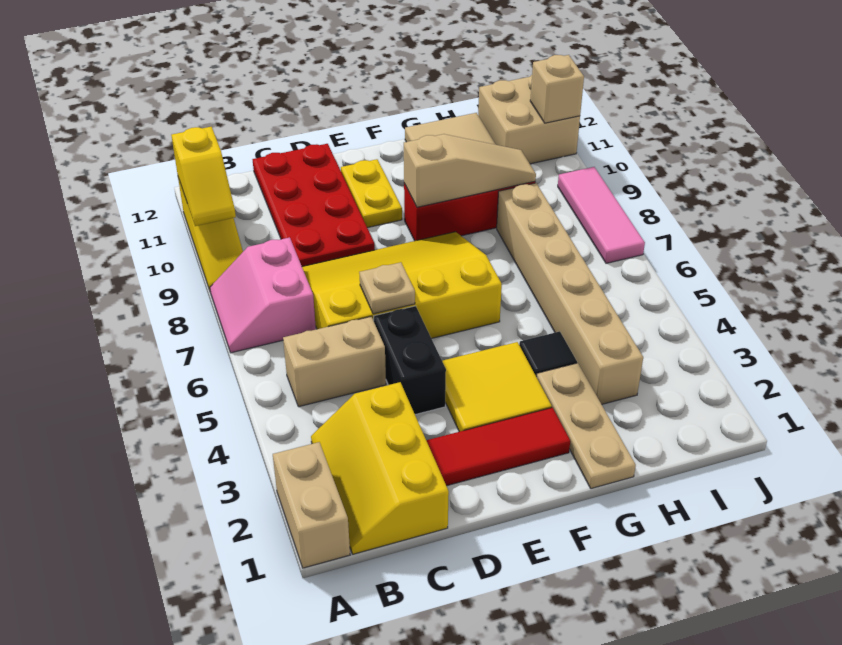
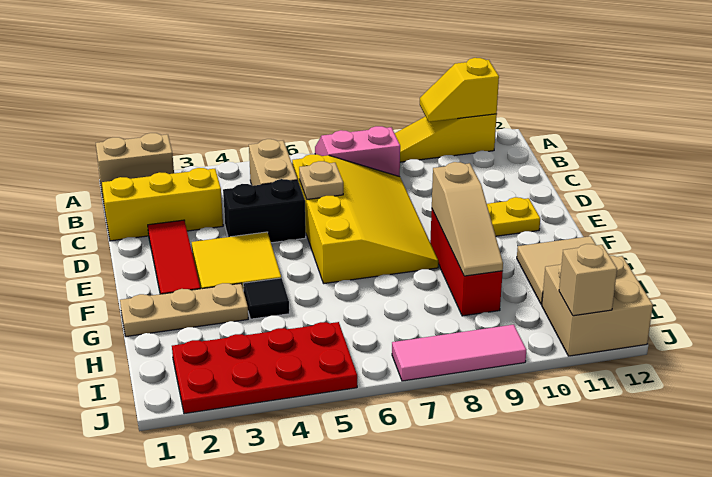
red plate C9:D12 level 1 -> red plate I2:J5 level 1
tan brick H3:H8 level 1 -> none

